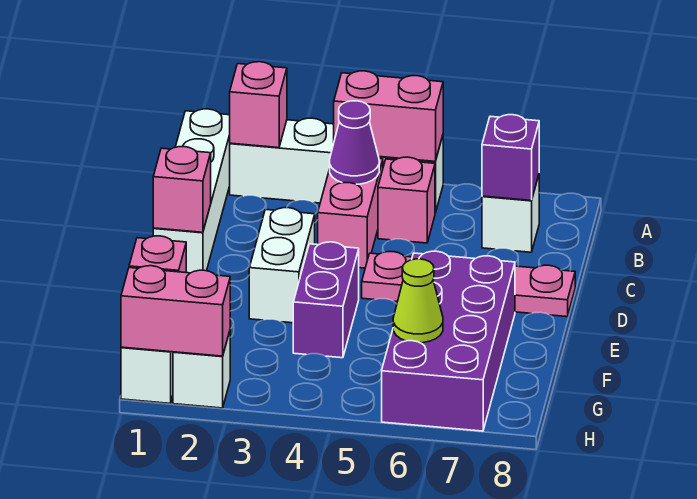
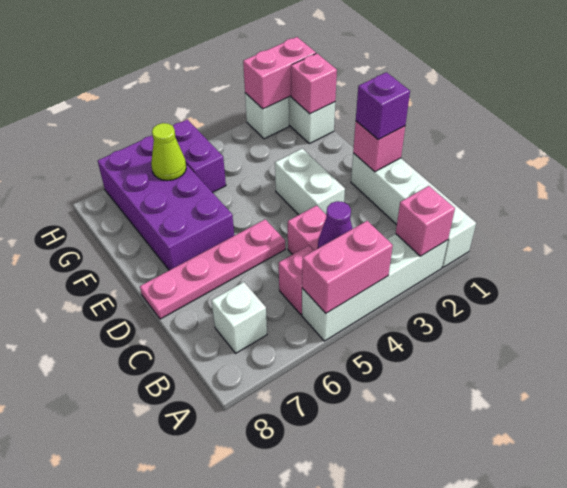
purple brick B7 level 2 -> purple brick D1 level 3
purple brick E4:F4 level 1 -> purple brick G5:H5 level 1

